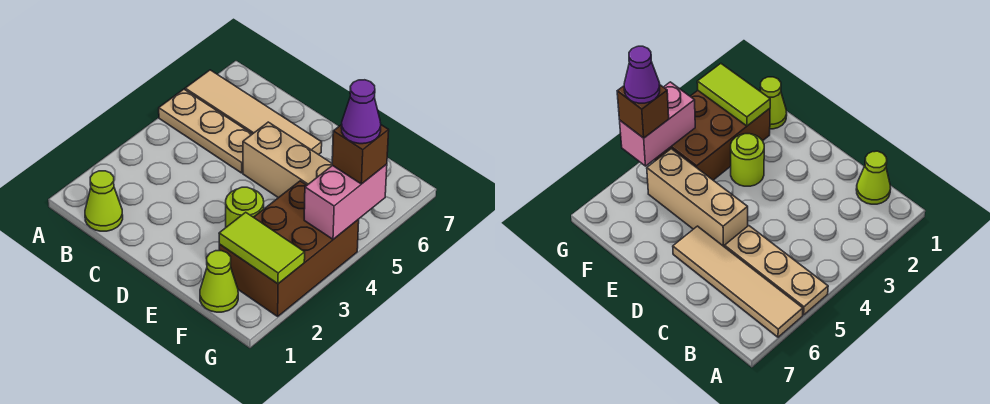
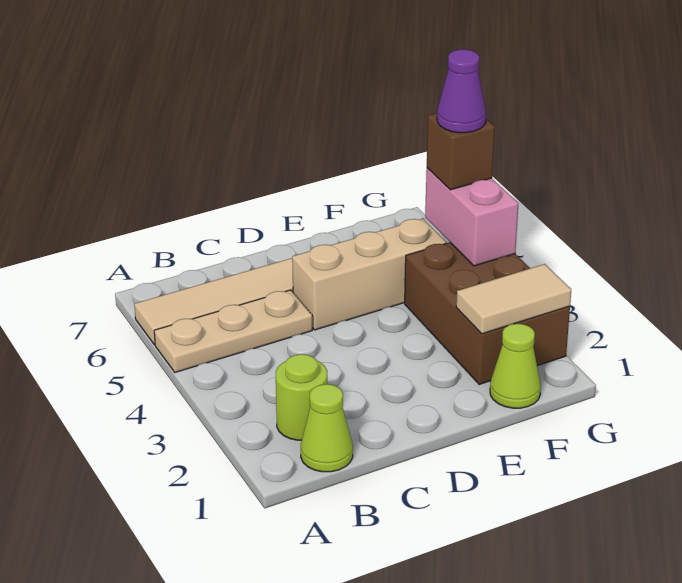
lime round brick E3 level 1 -> lime round brick B2 level 1
lime tile F2:G2 level 2 -> tan tile F2:G2 level 2

